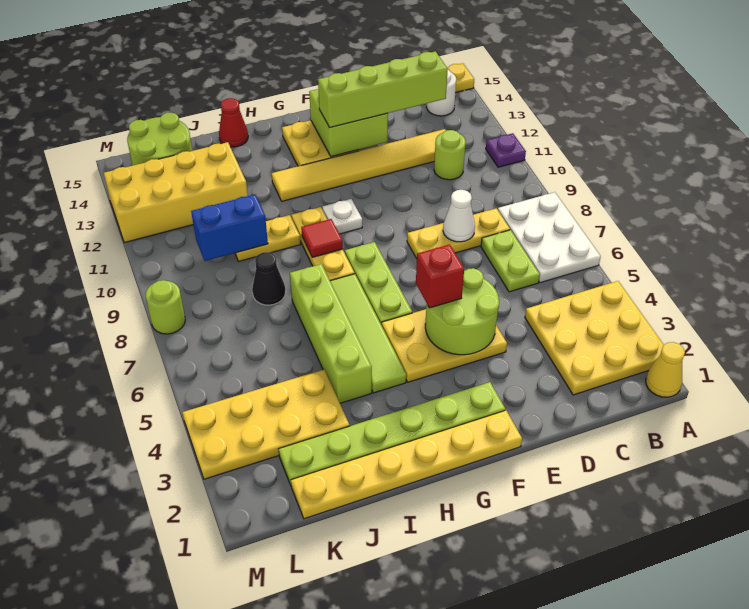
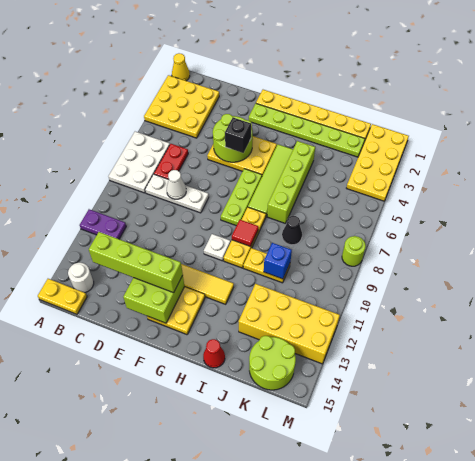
purple plate A11 level 1 -> purple plate A11:B11 level 1
lime plate C6:C7 level 1 -> red plate C6:C7 level 1
yellow plate C8:E8 level 1 -> white plate C8:E8 level 1
lime round brick C11 level 1 -> none
red brick F5 level 3 -> black brick F5 level 3
yellow plate J3:M4 level 1 -> yellow plate L1:M4 level 1
blue brick J10:K10 level 2 -> blue brick J10 level 2

